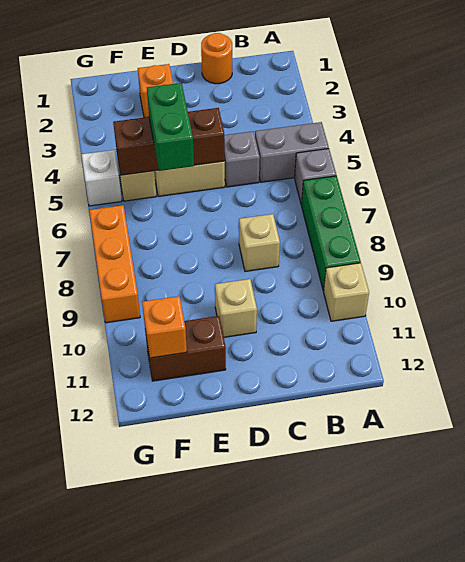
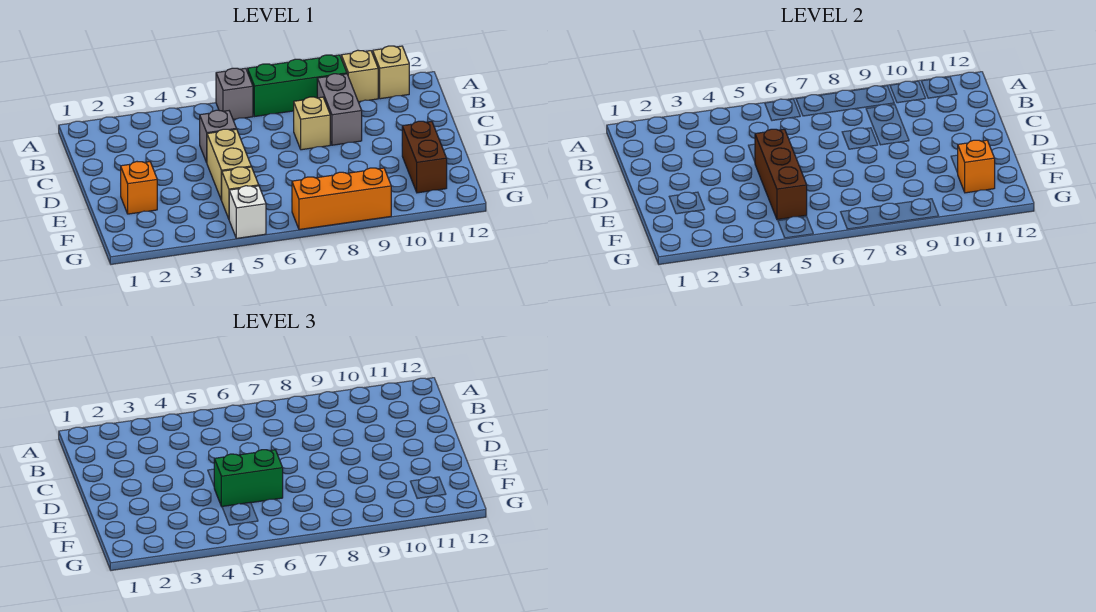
grey brick A5:B5 level 1 -> grey brick B9:C9 level 1
orange round brick C1 level 1 -> none
tan brick D10 level 1 -> tan brick A11 level 1

